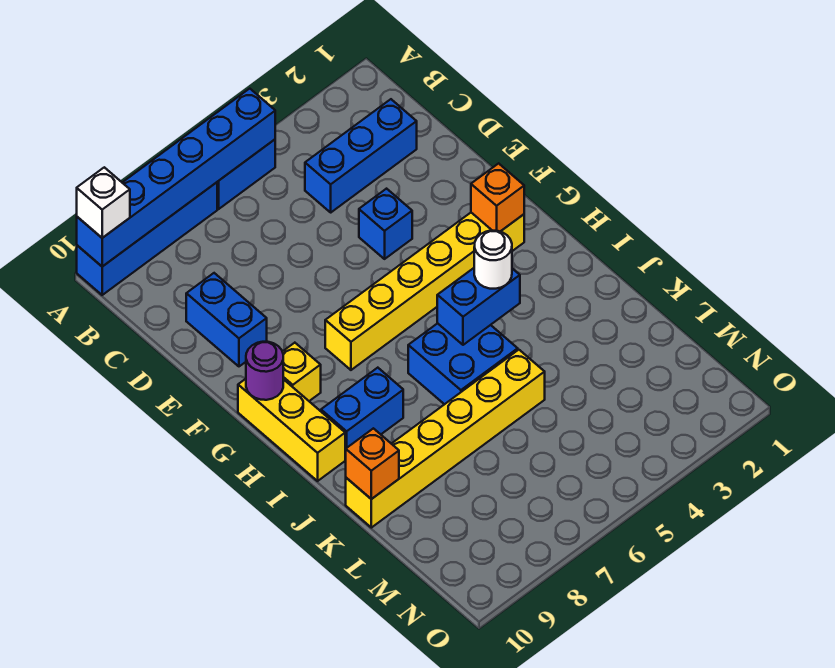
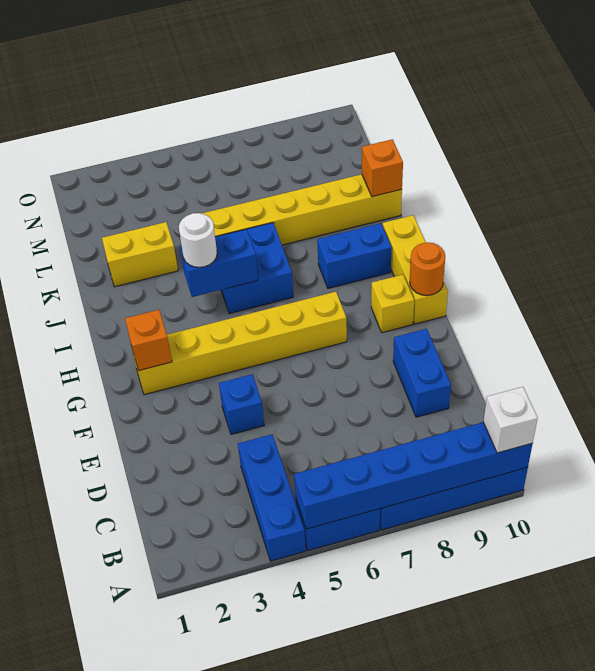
blue brick C2:C4 level 1 -> blue brick A4:C4 level 1
purple round brick G10 level 2 -> orange round brick G10 level 2
none -> yellow brick K2:K3 level 1

